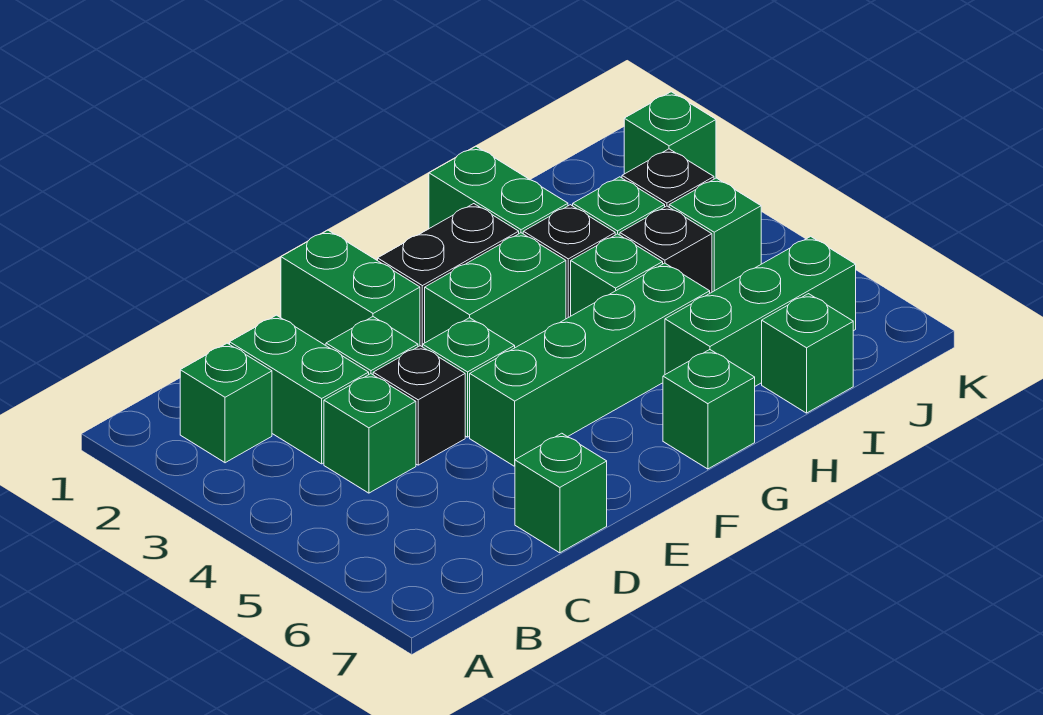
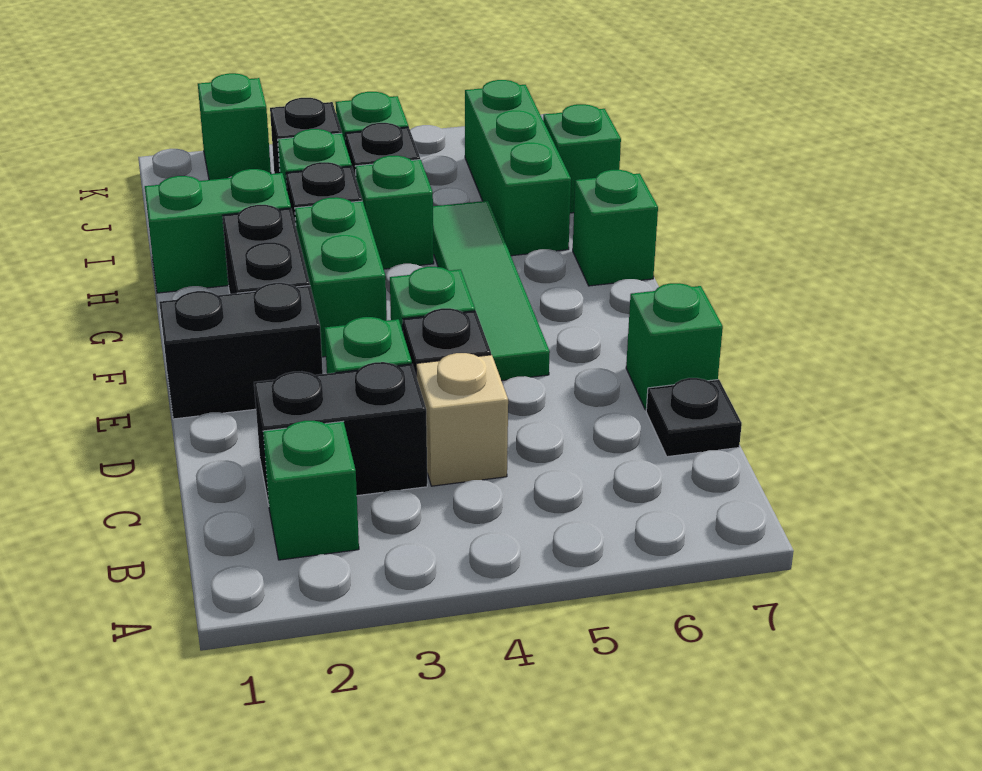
green brick C2:C3 level 1 -> black brick C2:C3 level 1
green brick C4 level 1 -> tan brick C4 level 1
none -> black plate C7 level 1
green brick E1:E2 level 1 -> black brick E1:E2 level 1
green brick E5:H5 level 1 -> green tile E5:H5 level 1

